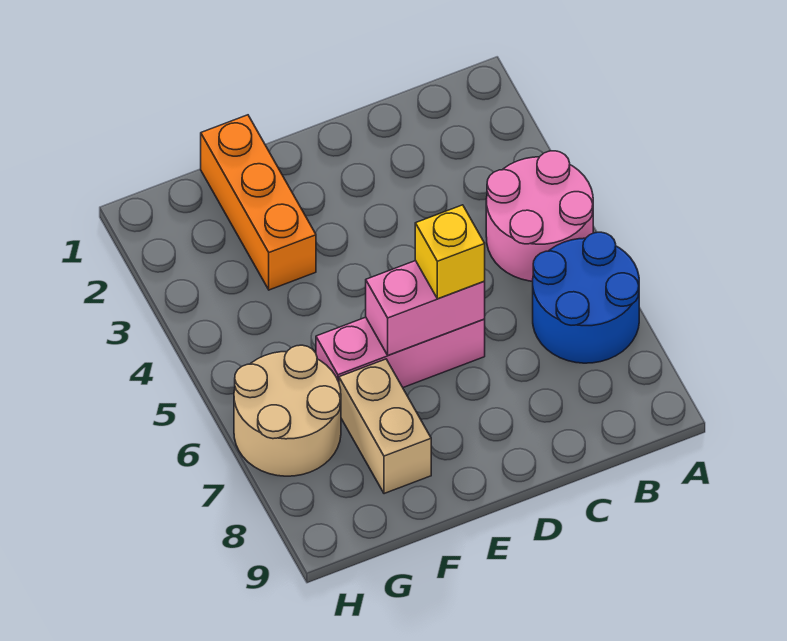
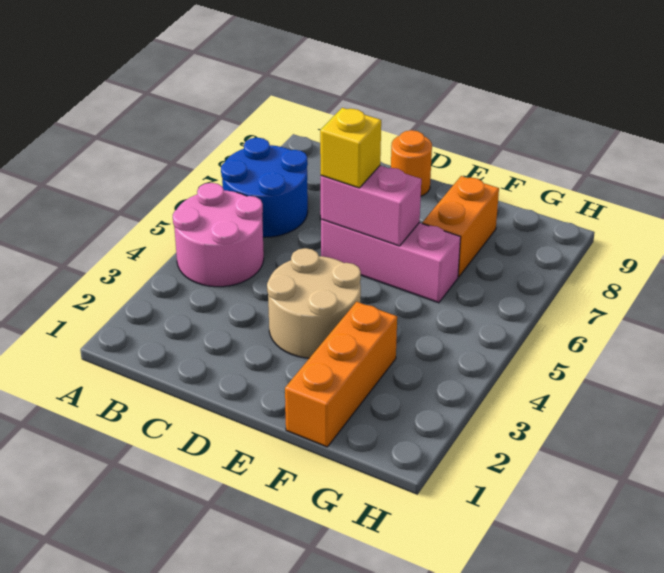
none -> orange round brick D9 level 1
tan brick F7:F8 level 1 -> orange brick F7:F8 level 1
tan round brick G6:H7 level 1 -> tan round brick D3:E4 level 1

